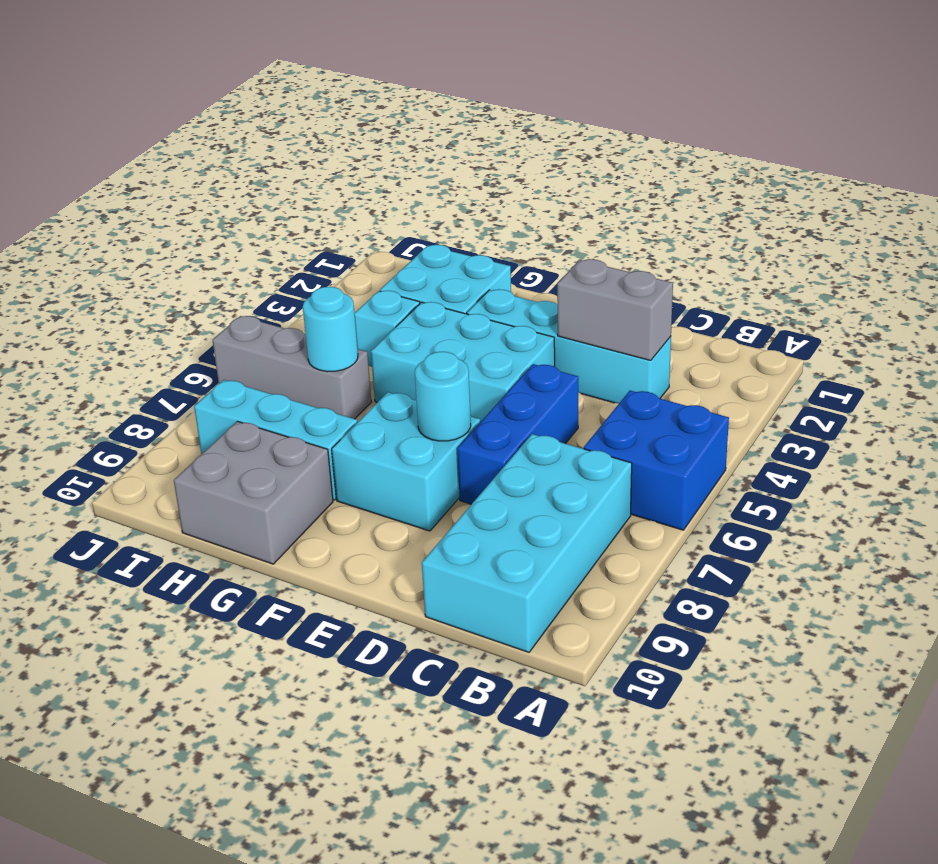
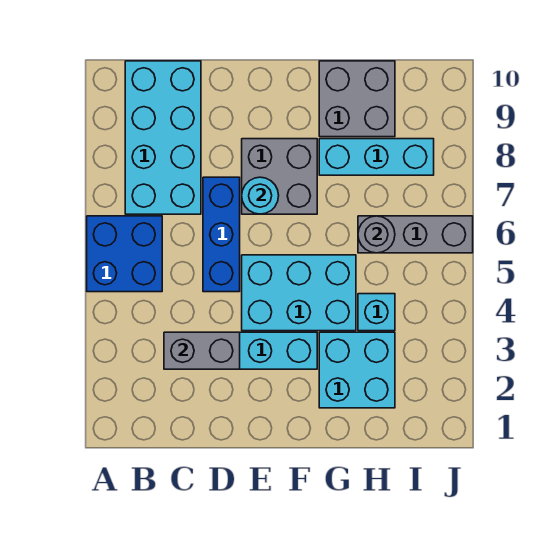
cyan brick E7:F8 level 1 -> grey brick E7:F8 level 1
cyan round brick H6 level 2 -> grey round brick H6 level 2

